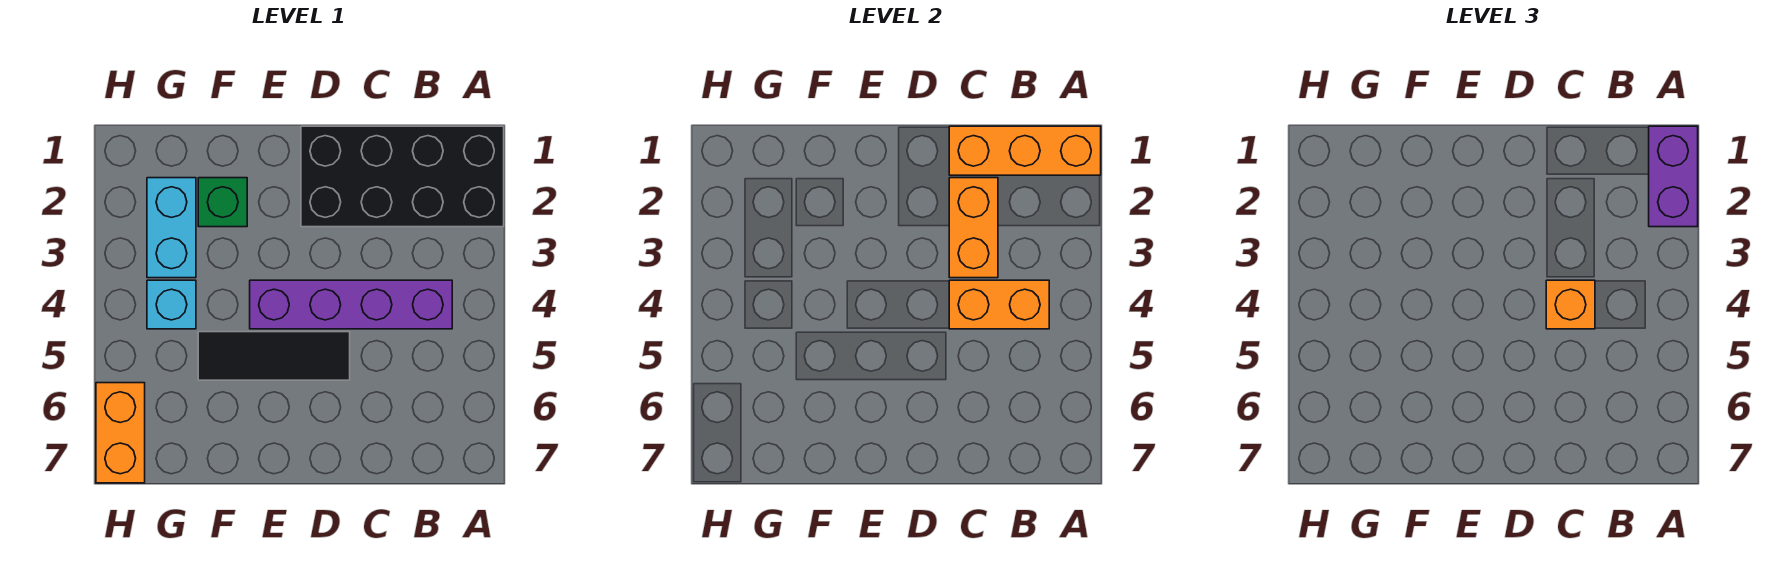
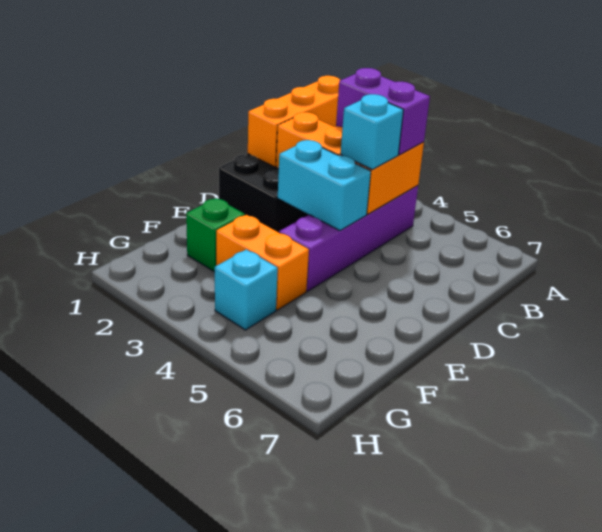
purple brick A1:A2 level 3 -> purple brick B3:B4 level 3
orange brick C4 level 3 -> cyan brick C4 level 3
black tile D5:F5 level 1 -> none
cyan brick G2:G3 level 1 -> cyan brick D3:D4 level 2
orange brick H6:H7 level 1 -> orange brick F3:F4 level 1

